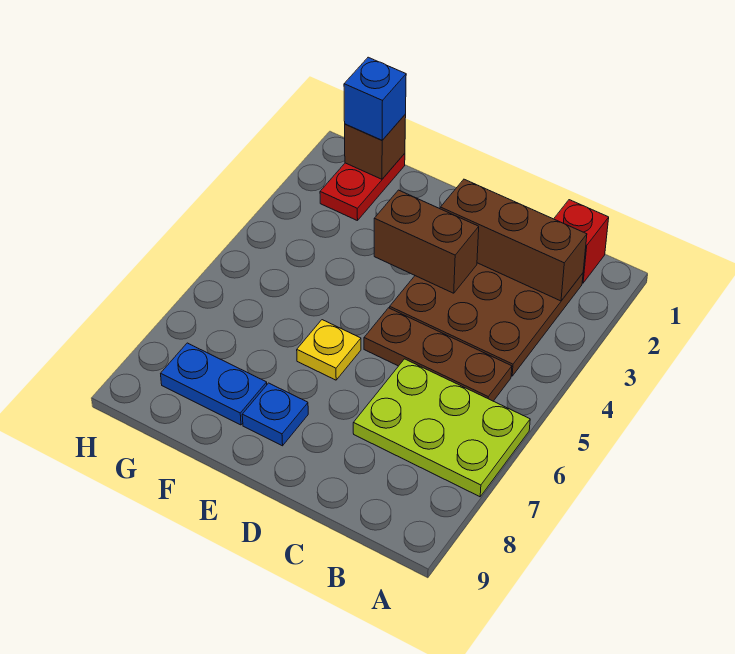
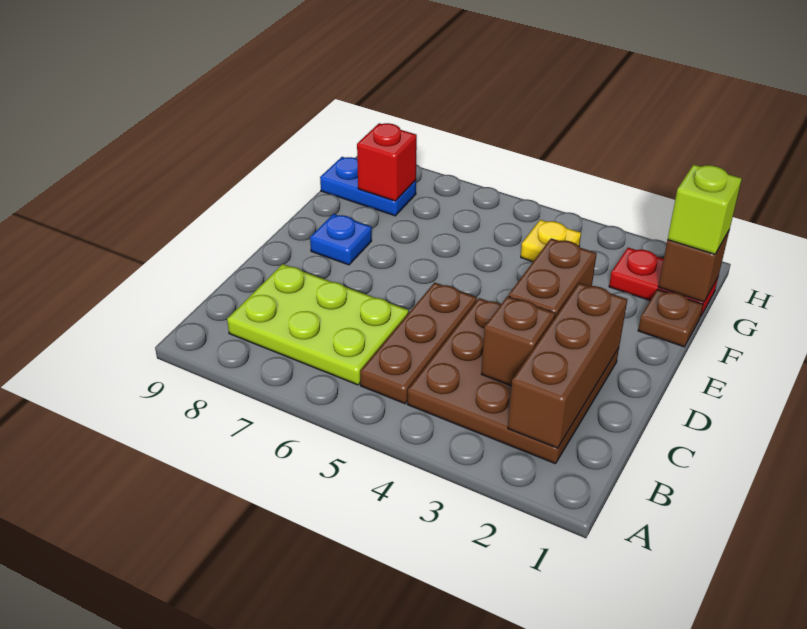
lime plate A6:C7 level 1 -> lime plate B6:C8 level 1
red brick B1 level 1 -> red brick G8 level 2
none -> brown brick C3 level 2
yellow plate E6 level 1 -> yellow plate G4 level 1
none -> brown plate F1 level 1
blue plate F8:G8 level 1 -> blue plate G8:G9 level 1
blue brick G1 level 3 -> lime brick G1 level 3

